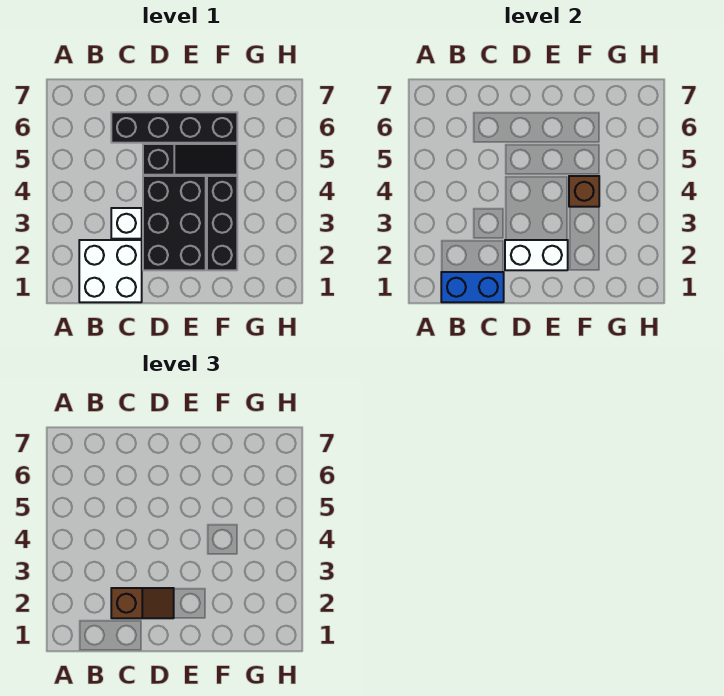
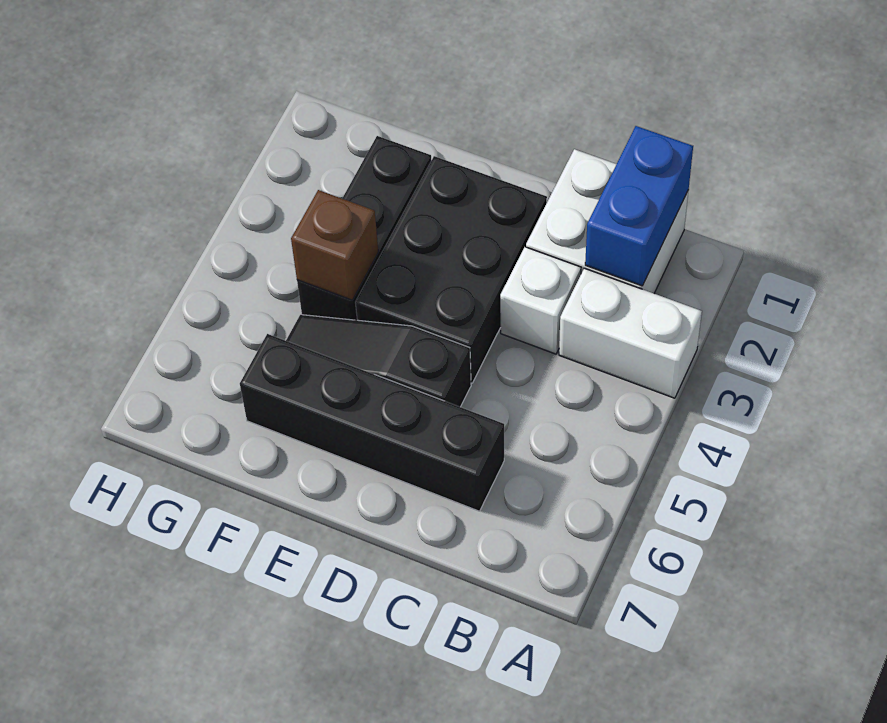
blue brick B1:C1 level 2 -> blue brick B1:B2 level 2
brown slope C2:D2 level 3 top C -> none
white brick D2:E2 level 2 -> white brick A3:B3 level 1

